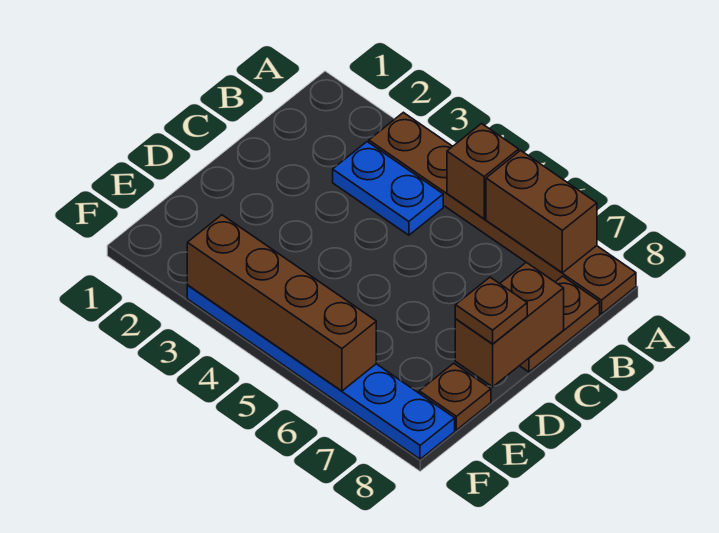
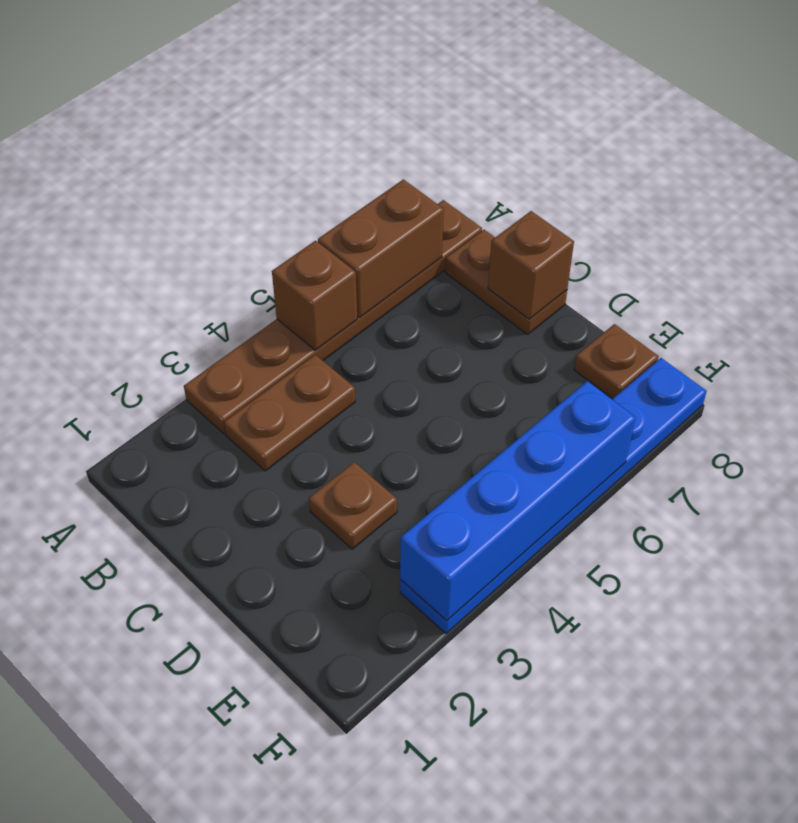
blue plate B3:B4 level 1 -> brown plate B3:B4 level 1
brown brick C8:D8 level 2 -> brown brick C8 level 2
brown plate D8 level 3 -> brown plate D3 level 1
brown brick F3:F6 level 2 -> blue brick F3:F6 level 2

